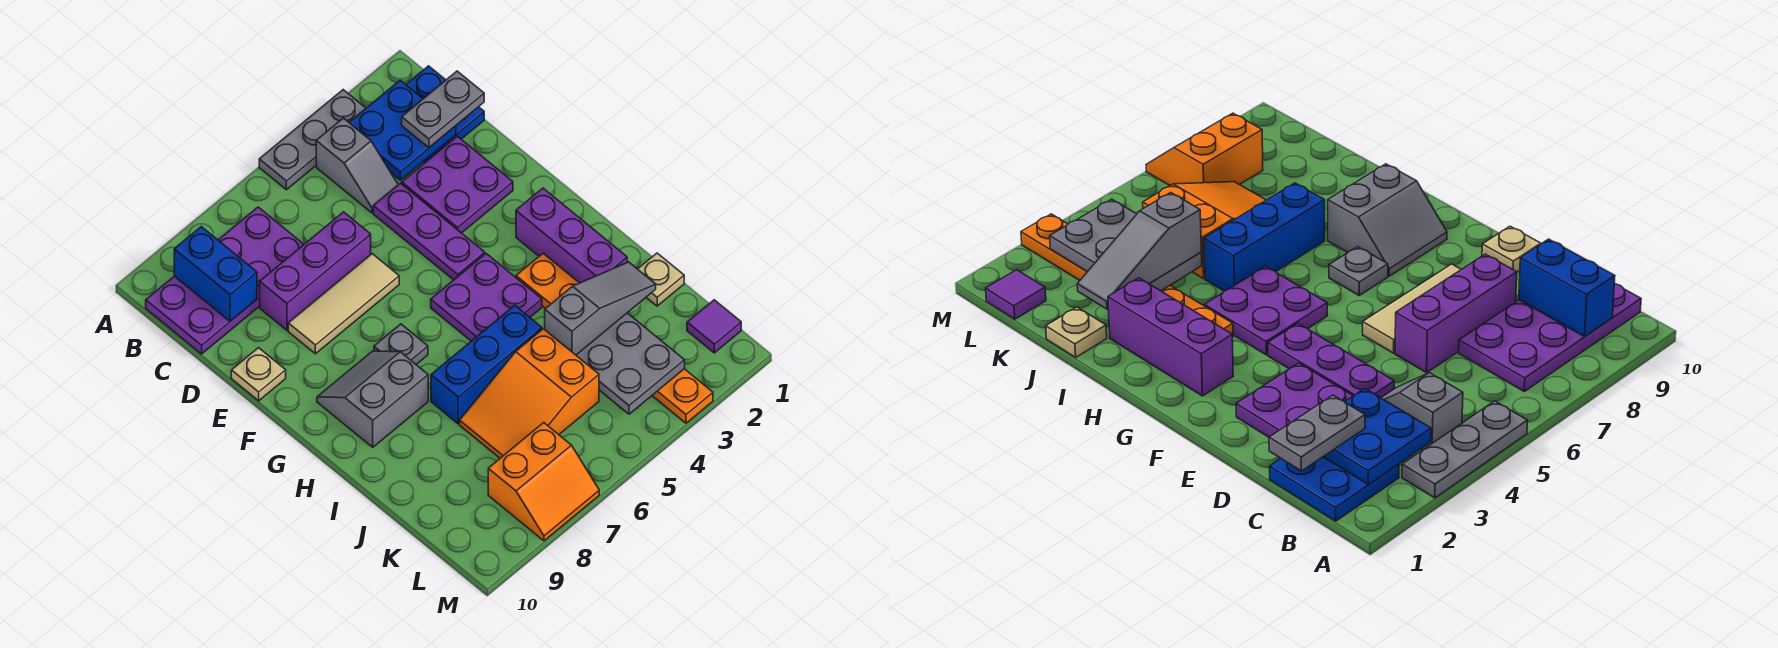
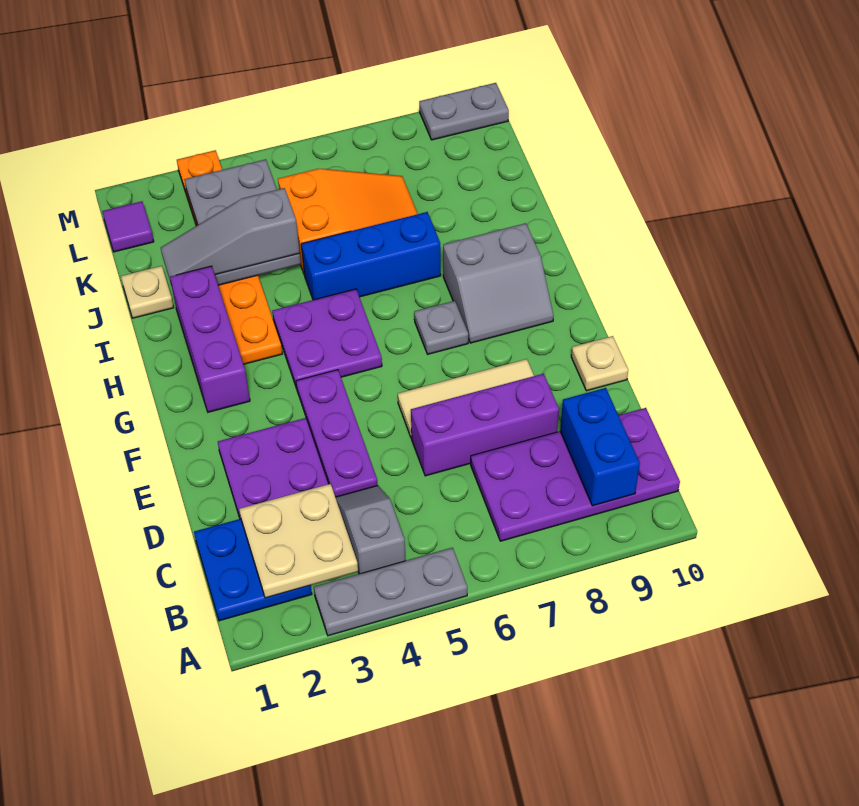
blue plate B2:C3 level 2 -> tan plate B2:C3 level 2
grey plate C1:C2 level 3 -> grey plate M9:M10 level 1
orange slope L7:M8 level 1 top L -> none

